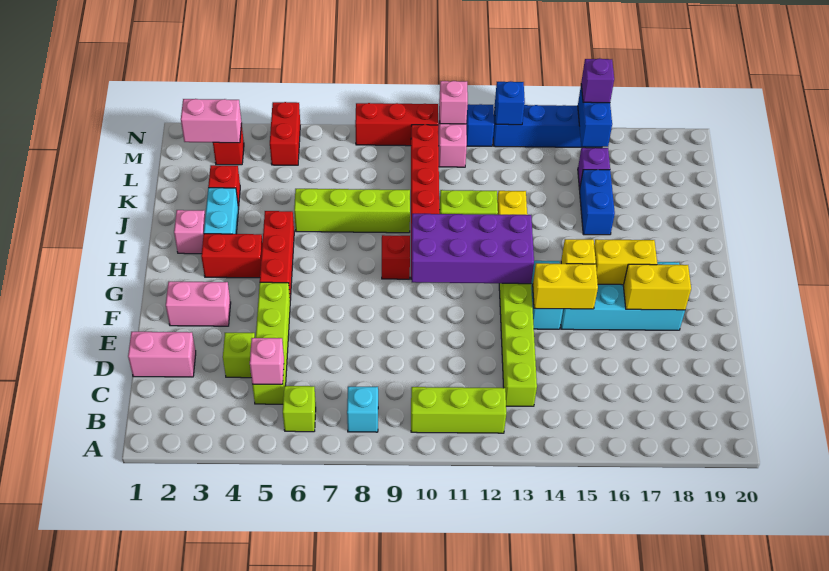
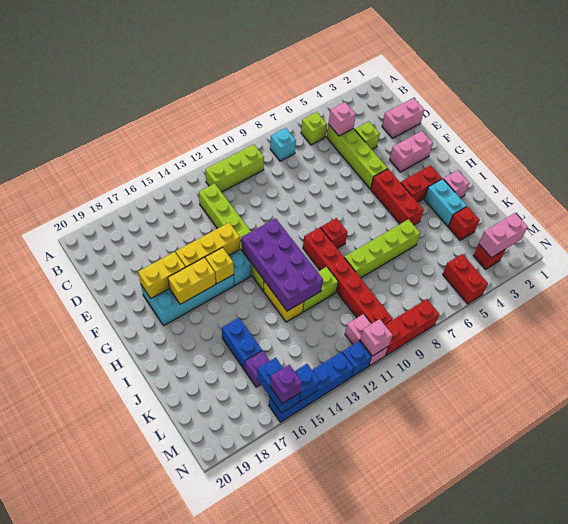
yellow brick F14:F15 level 2 -> yellow brick F14:F16 level 2
purple brick G10:H13 level 2 -> purple brick G12:J13 level 2
blue brick N13 level 2 -> blue brick N15 level 2

